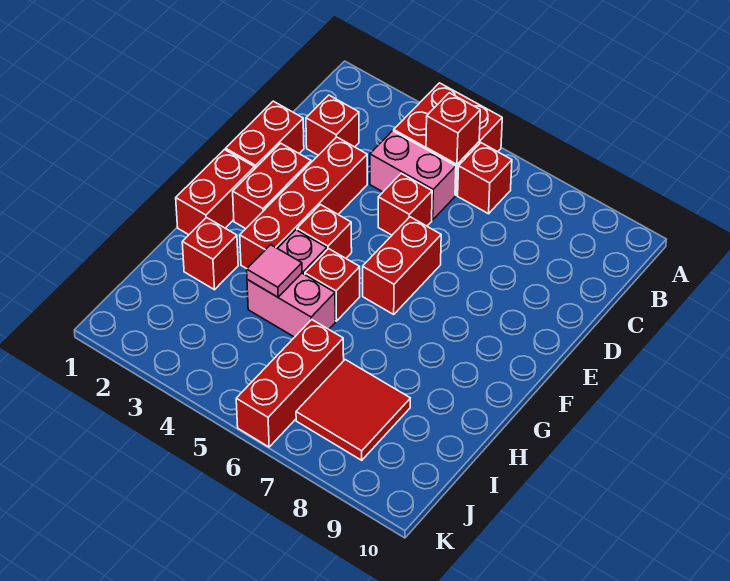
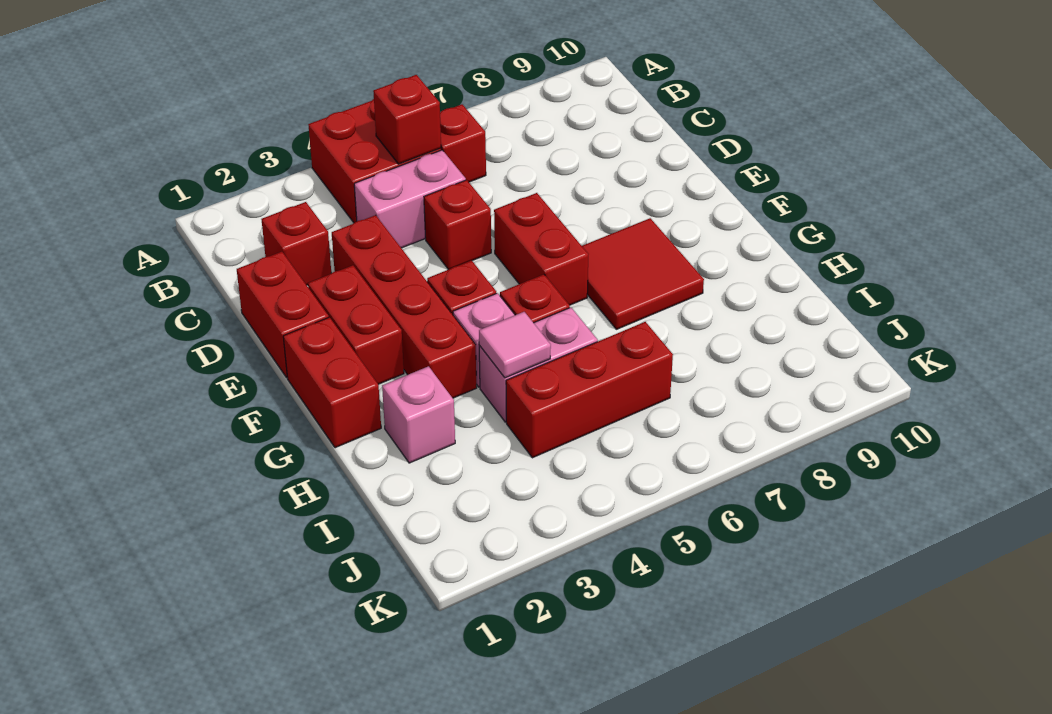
red brick H2 level 1 -> pink brick H2 level 1
red brick I6:K6 level 1 -> red brick I4:I6 level 1
red tile I7:J8 level 1 -> red tile F7:G8 level 1

